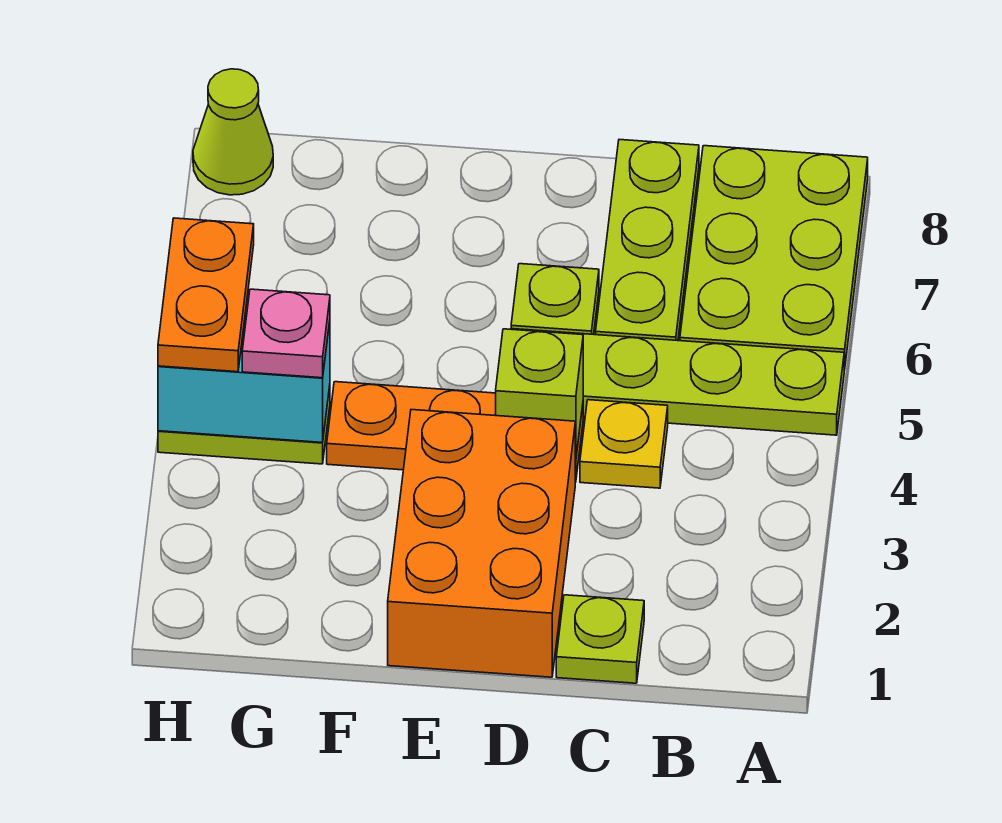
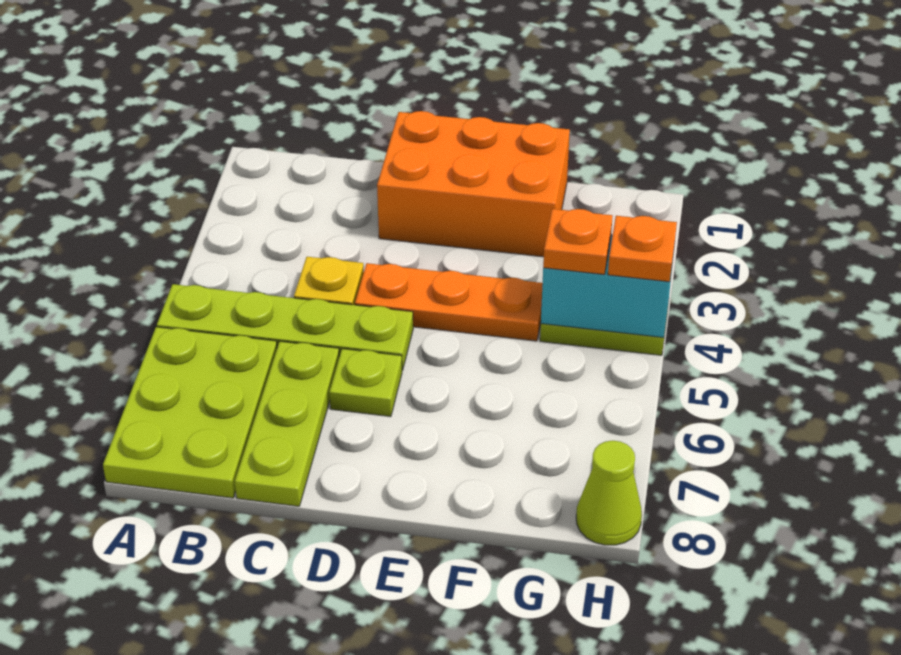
lime plate C1 level 1 -> none
orange brick D1:E3 level 1 -> orange brick D1:F2 level 1
lime brick D4 level 2 -> none
pink plate G4 level 3 -> orange plate G4 level 3
orange plate H4:H5 level 3 -> orange plate H4 level 3

